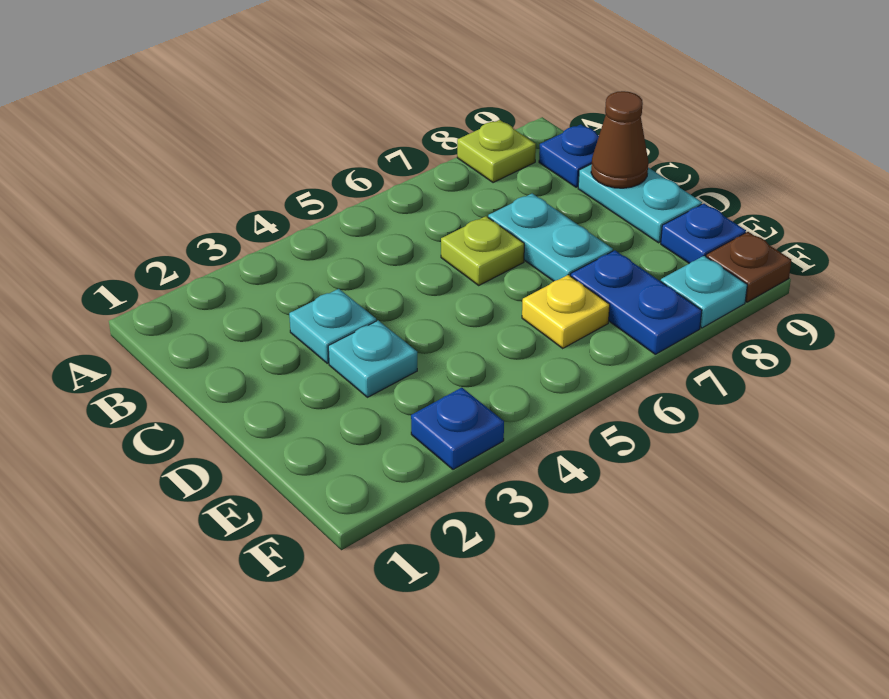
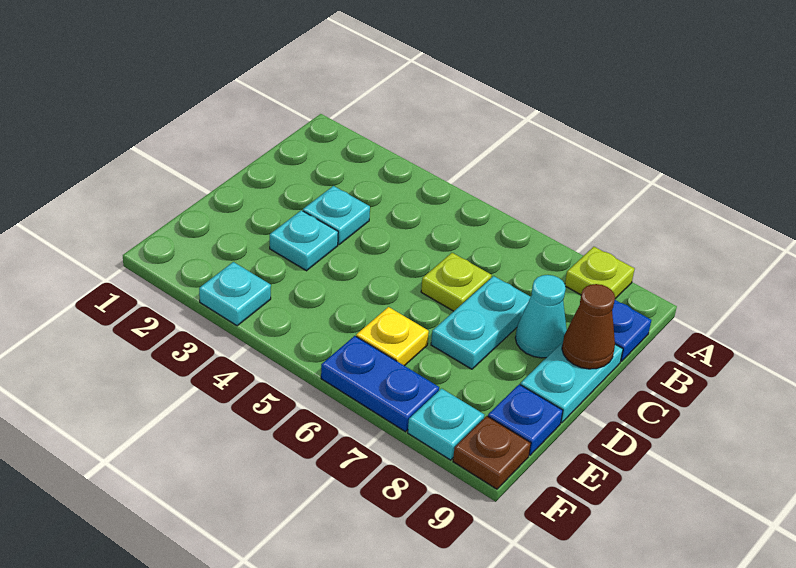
none -> cyan cone C8 level 1
blue plate E7:F7 level 1 -> blue plate F6:F7 level 1
blue plate F3 level 1 -> cyan plate F3 level 1

